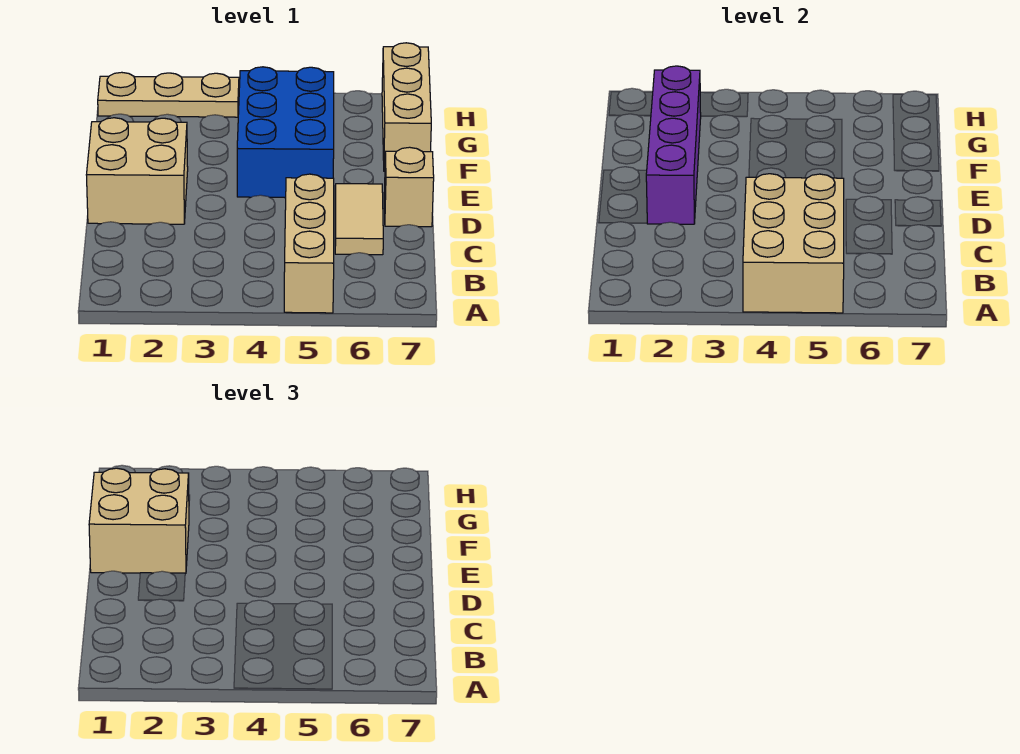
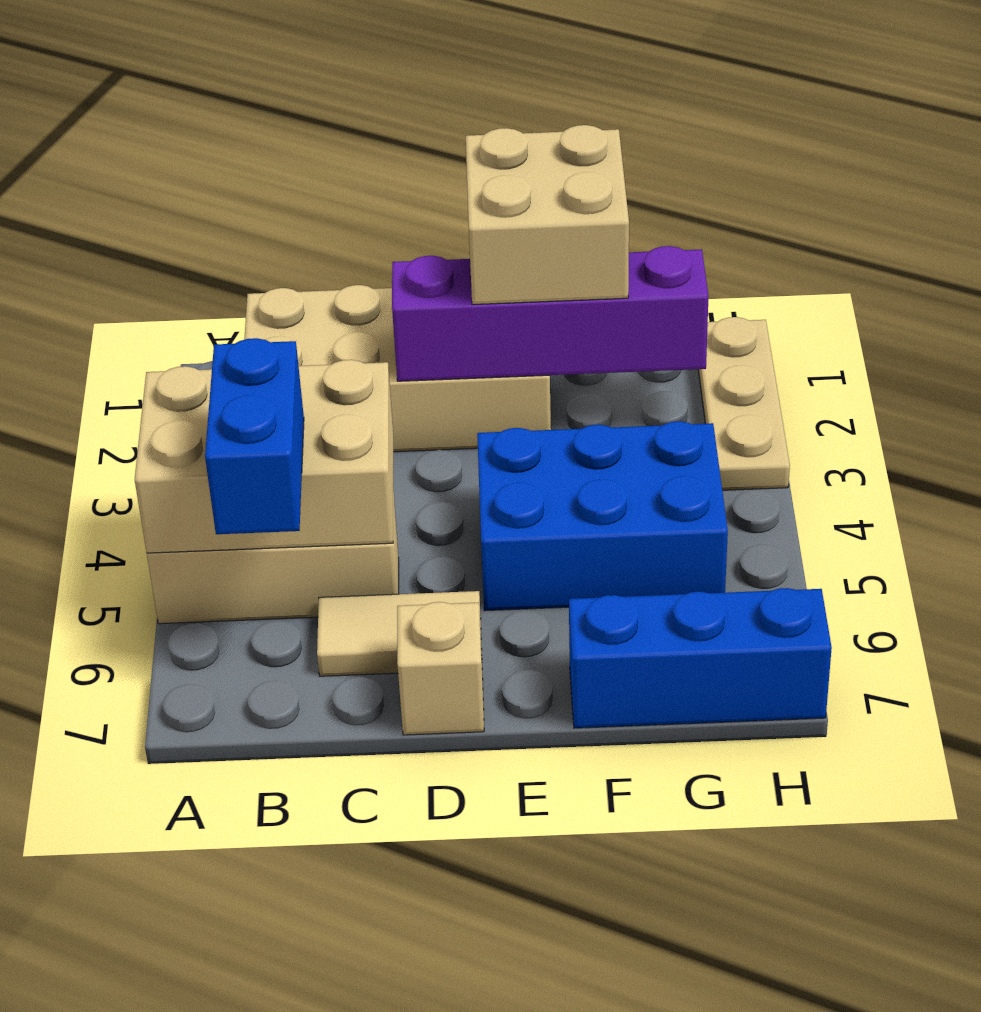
none -> blue brick B5:B6 level 3
tan brick D1:E2 level 1 -> tan brick B1:E2 level 1
tan brick F7:H7 level 1 -> blue brick F7:H7 level 1

